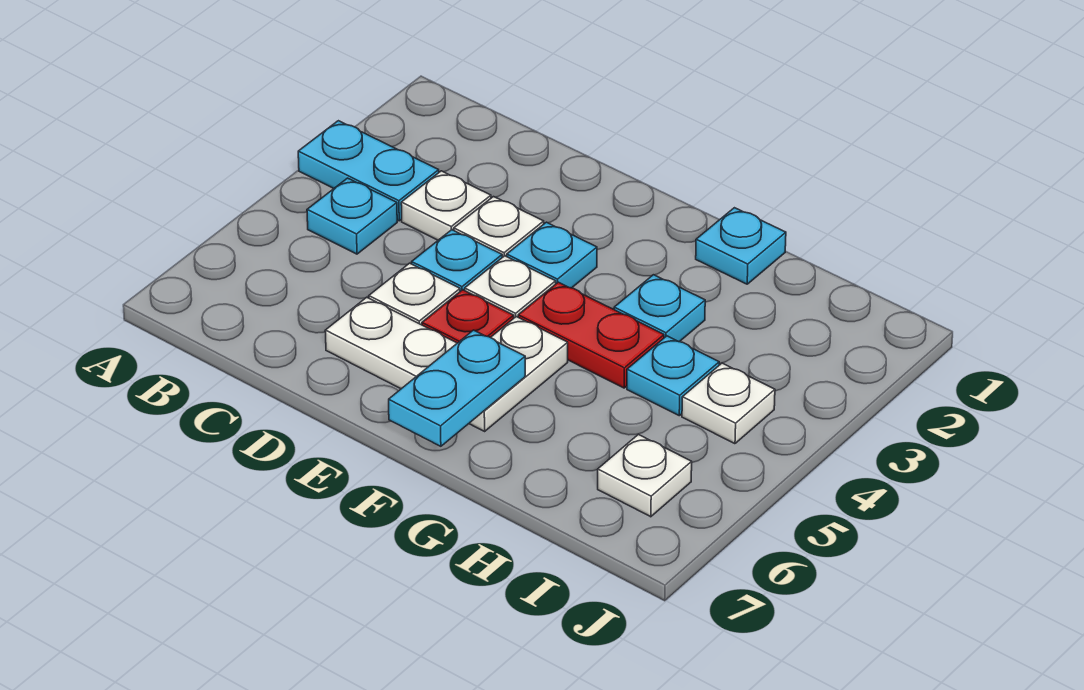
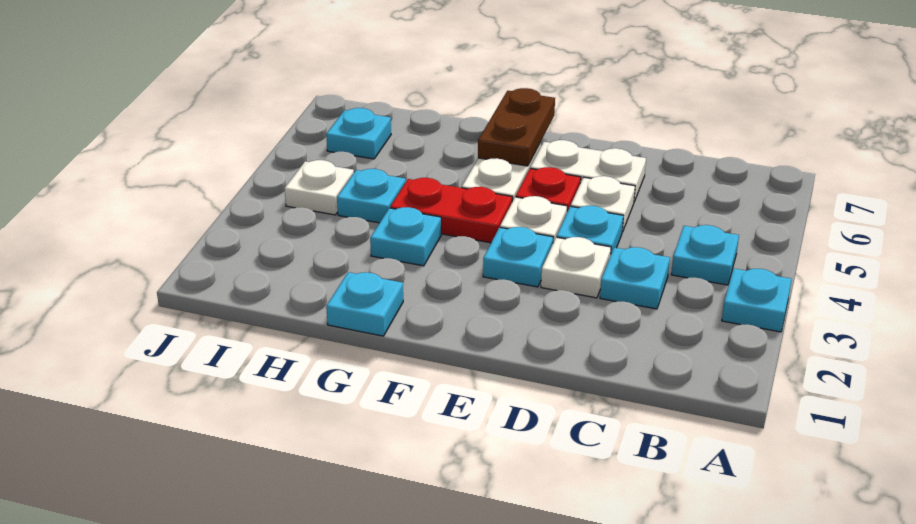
cyan plate A3:B3 level 1 -> cyan plate A3 level 1
white plate C3 level 1 -> cyan plate C3 level 1
cyan plate F6:F7 level 2 -> brown plate F6:F7 level 2
white plate I6 level 1 -> cyan plate I6 level 1

